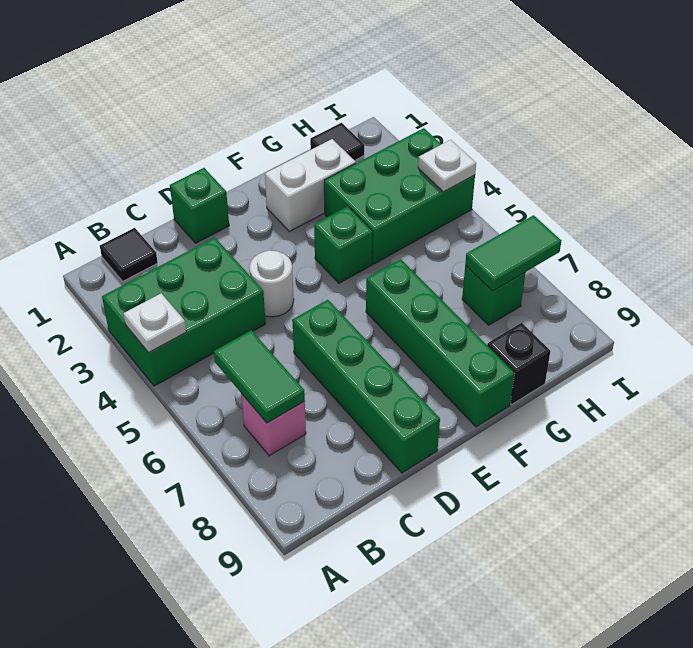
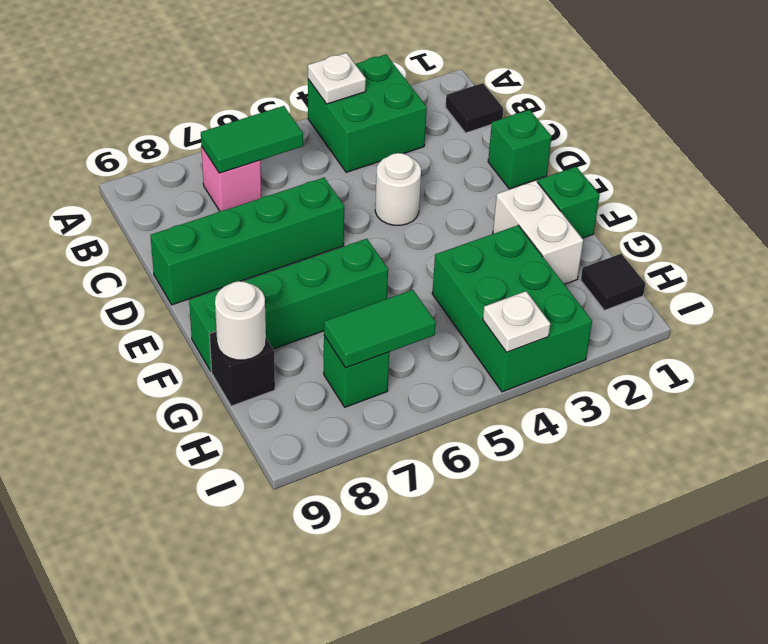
green brick A3:C4 level 1 -> green brick A3:B4 level 1
green brick F4 level 1 -> green brick F1 level 1
none -> white round brick G9 level 2
green tile H7:I7 level 2 -> green tile H6:H7 level 2

